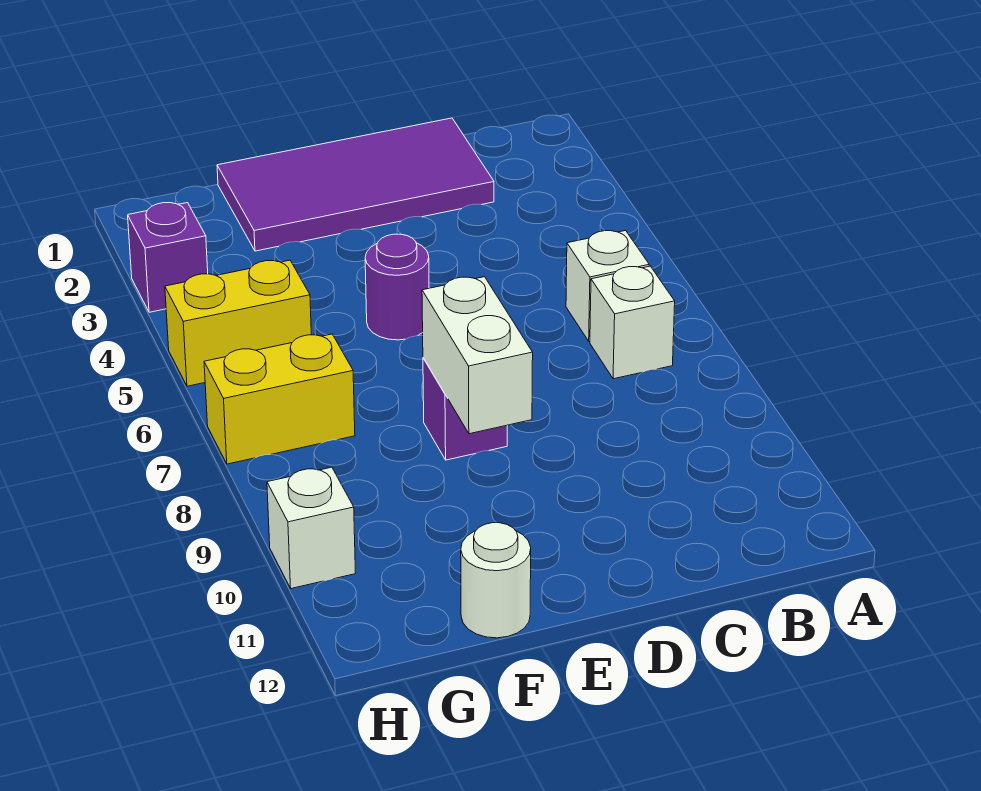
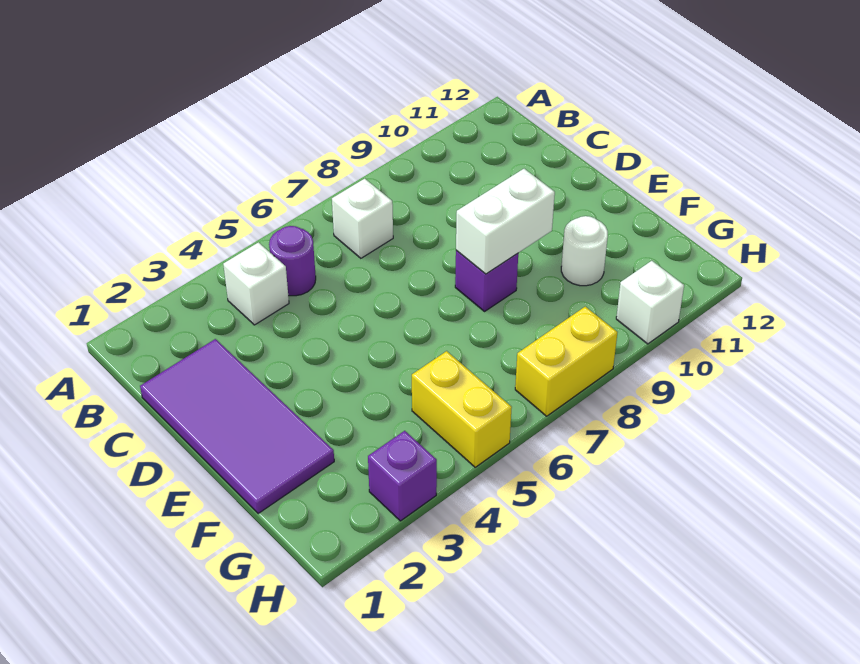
white brick B6 level 1 -> white brick B4 level 1
purple round brick E5 level 1 -> purple round brick B5 level 1
white round brick F12 level 1 -> white round brick F10 level 1
yellow brick G7:H7 level 1 -> yellow brick H7:H8 level 1

